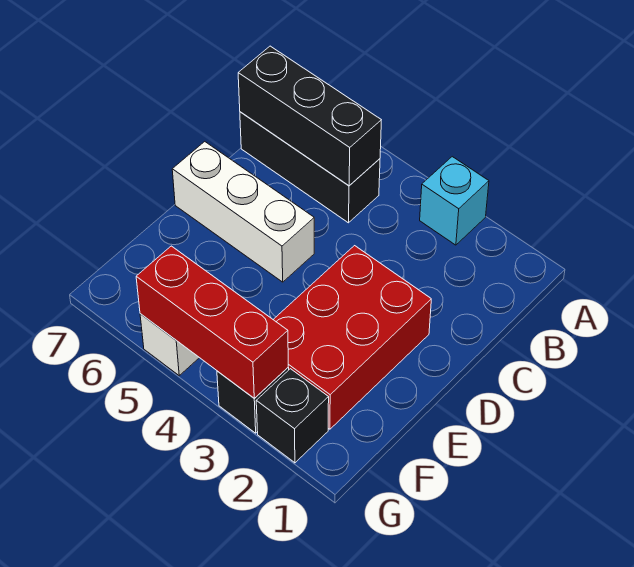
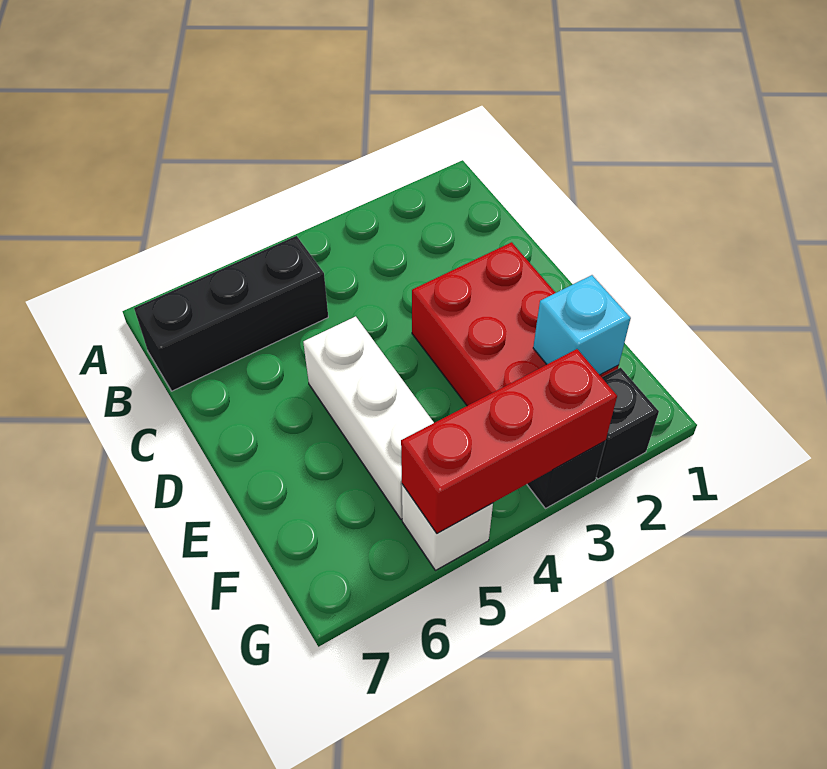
cyan brick A3 level 1 -> cyan brick F2 level 2
black brick B5:B7 level 2 -> none
white brick D5:D7 level 1 -> white brick D5:F5 level 1

